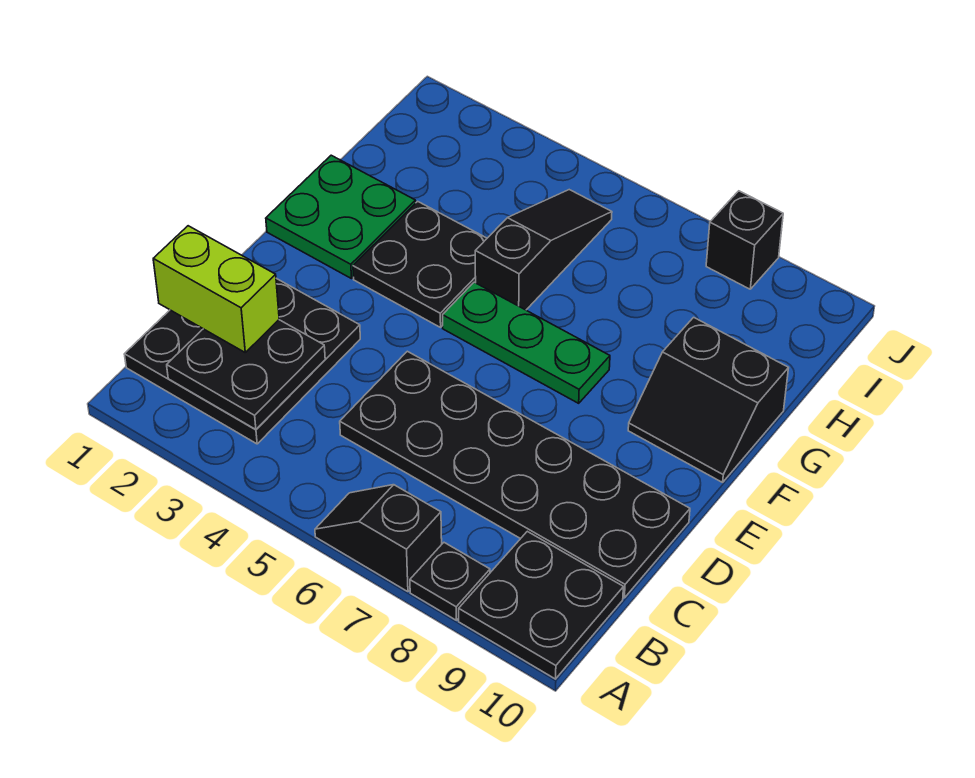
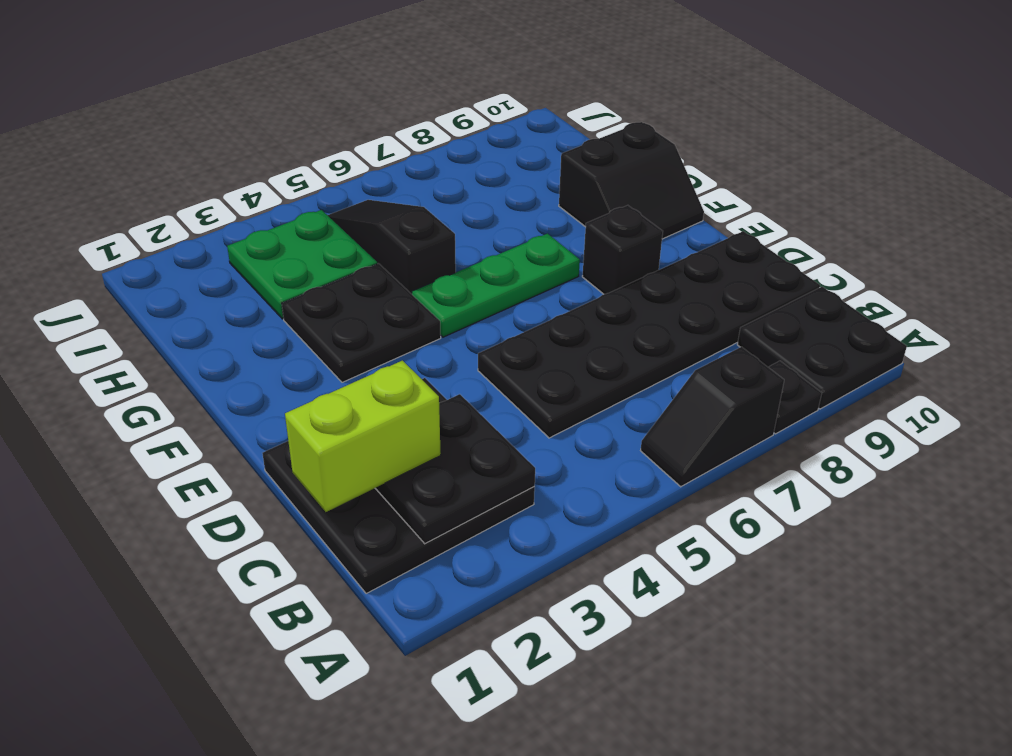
green plate F1:G2 level 1 -> green plate H3:I4 level 1
black brick J8 level 1 -> black brick E8 level 1

